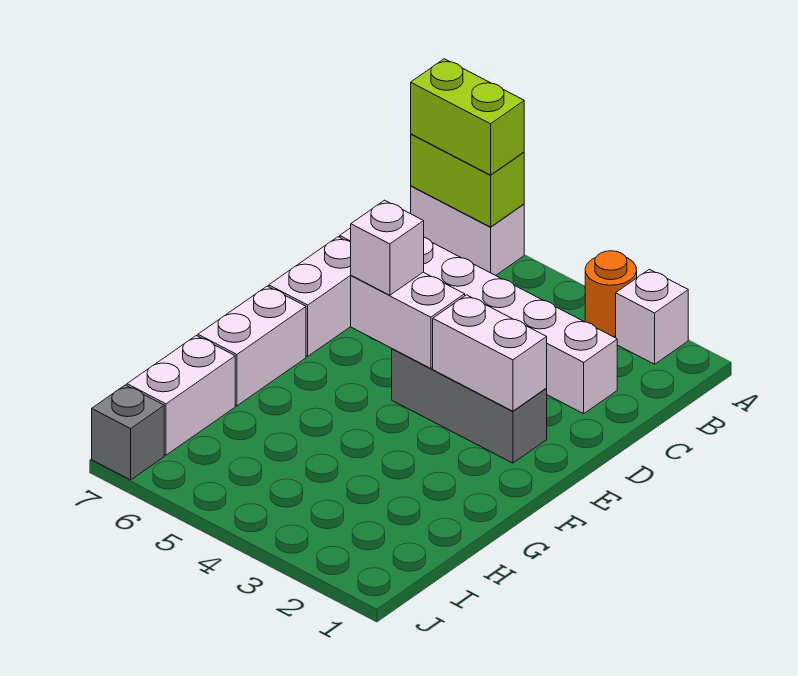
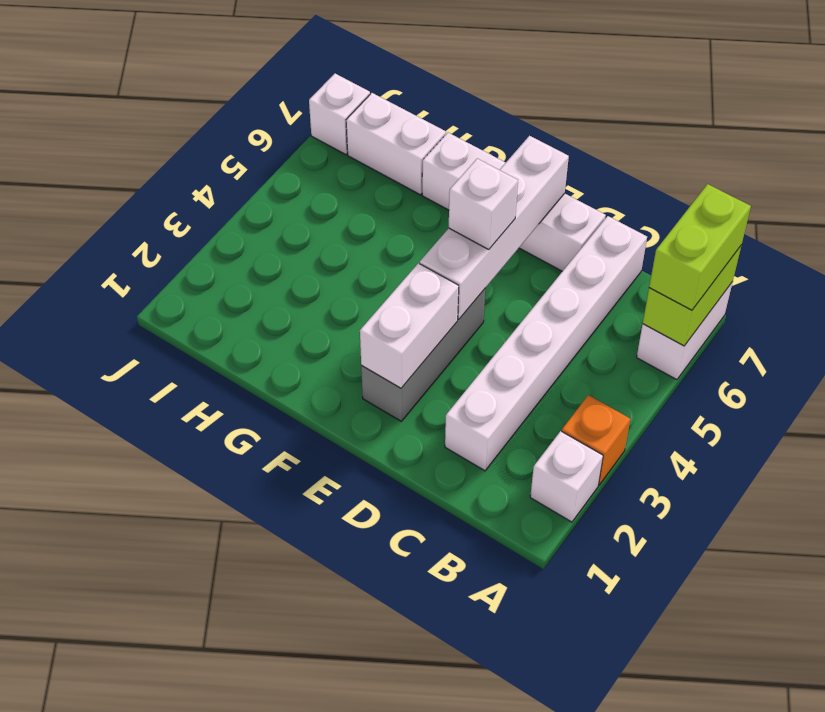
orange round brick A3 level 1 -> orange brick A3 level 1
white brick E4:E5 level 2 -> white brick E4:E7 level 2
grey brick J7 level 1 -> white brick J7 level 1

